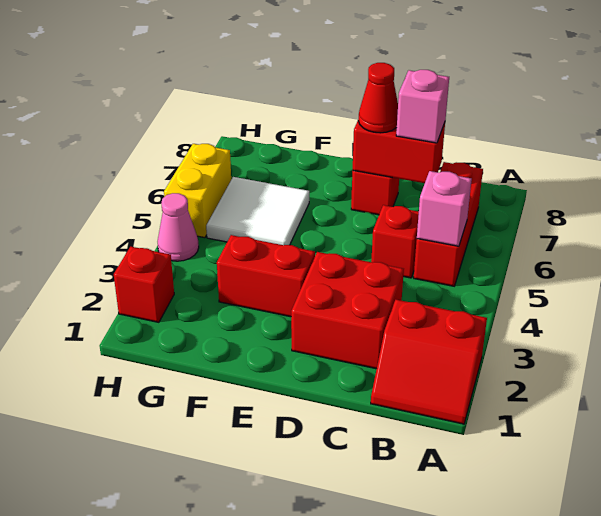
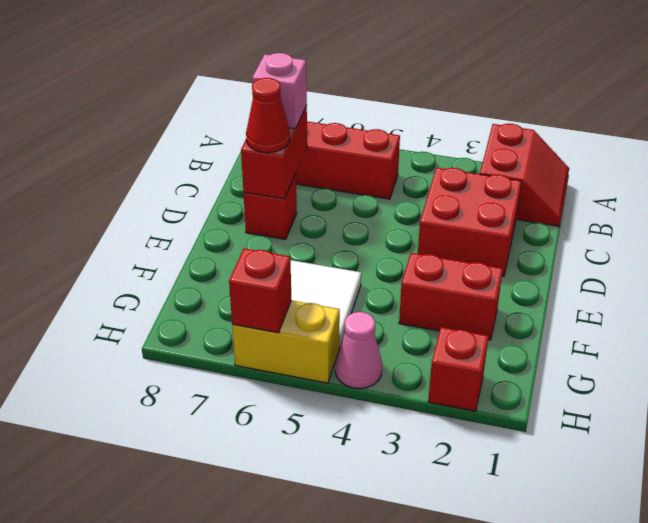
pink brick B5 level 2 -> none
red brick C5 level 1 -> red brick H6 level 2
red brick E3:F3 level 1 -> red brick F2:F3 level 1

